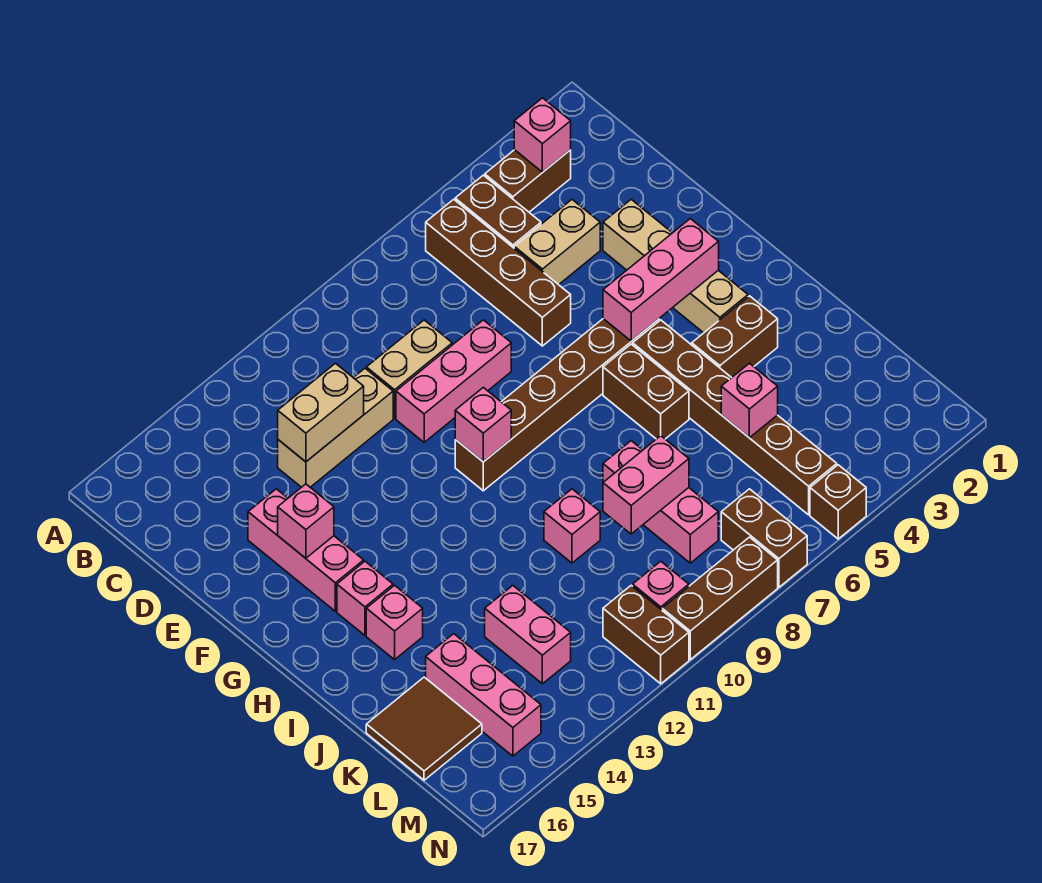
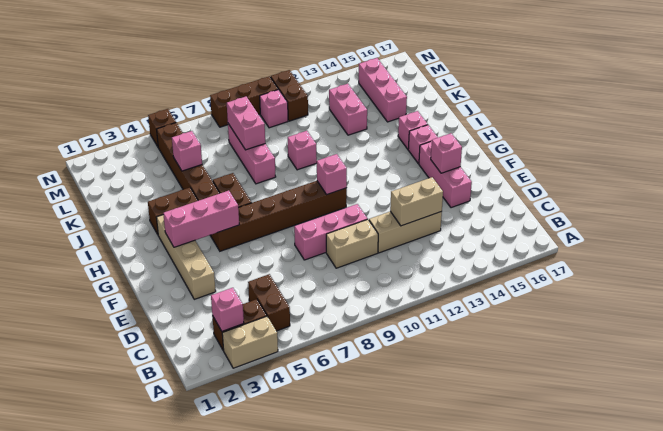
brown brick B6:E6 level 1 -> none
tan brick D4:D5 level 1 -> tan brick A3:A4 level 1
pink brick K8:K9 level 2 -> pink brick K8:L8 level 2
brown tile K16:L17 level 1 -> none
brown brick M7:N7 level 1 -> none

